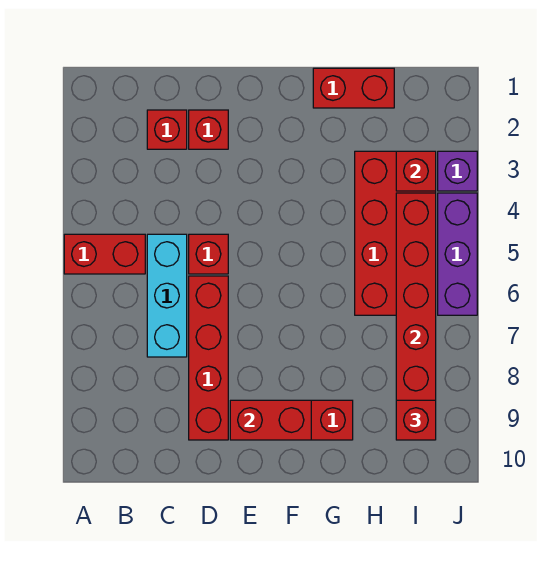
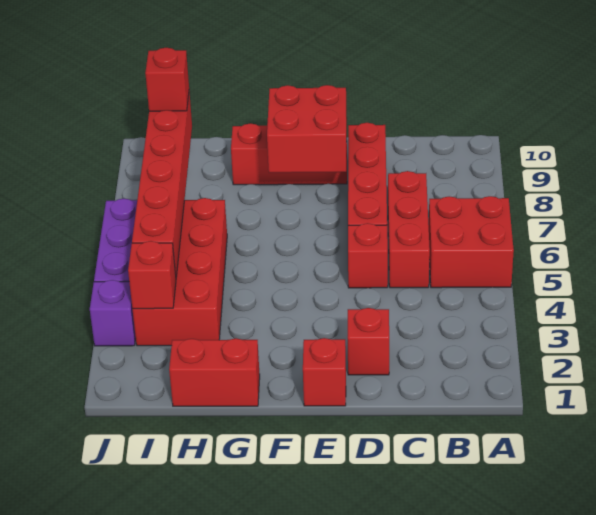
red brick A5:B5 level 1 -> red brick A5:B6 level 1
red brick C2 level 1 -> red brick E1 level 1
cyan brick C5:C7 level 1 -> red brick C5:C7 level 1
red brick E9:F9 level 2 -> red brick E8:F9 level 2

